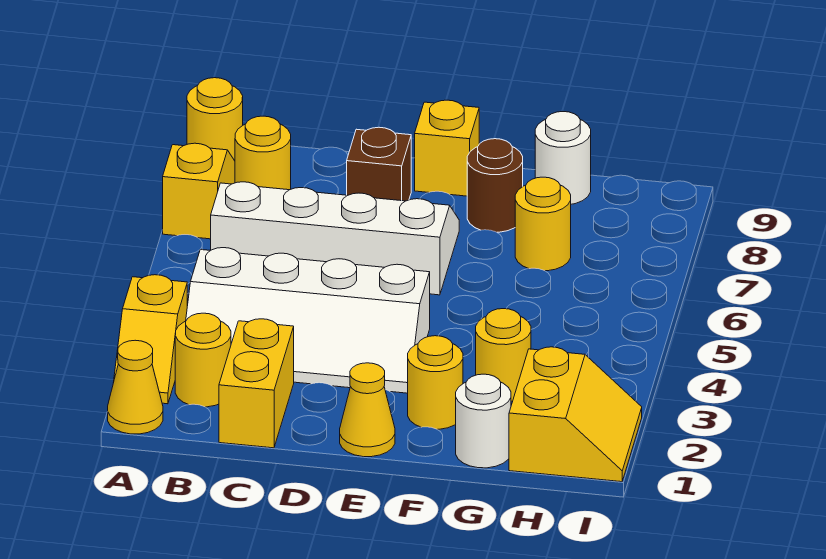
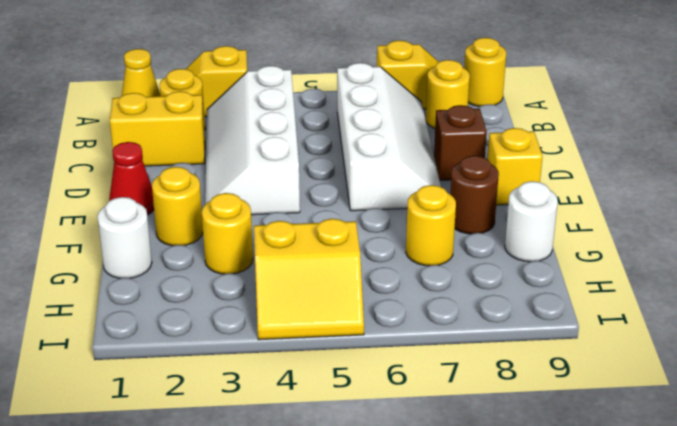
yellow cone E1 level 1 -> red cone E1 level 1
yellow slope H1:I2 level 1 top H -> yellow slope H4:I5 level 1 top H

